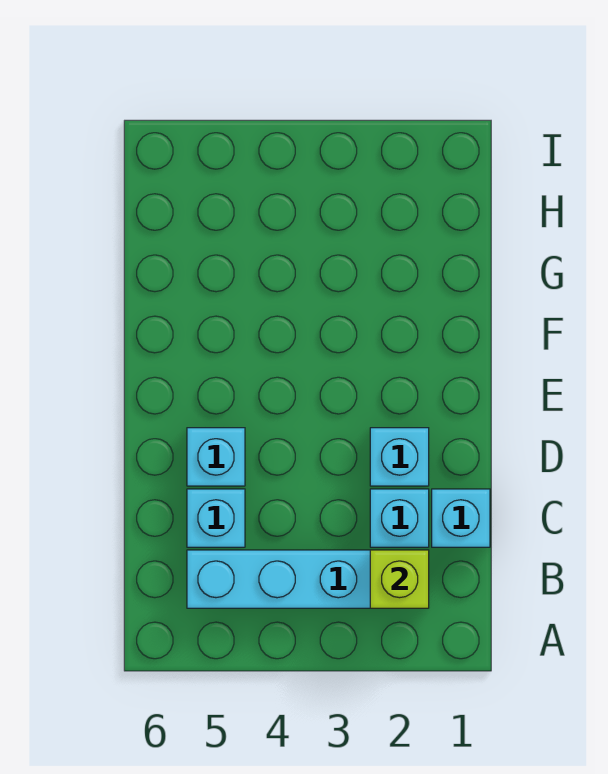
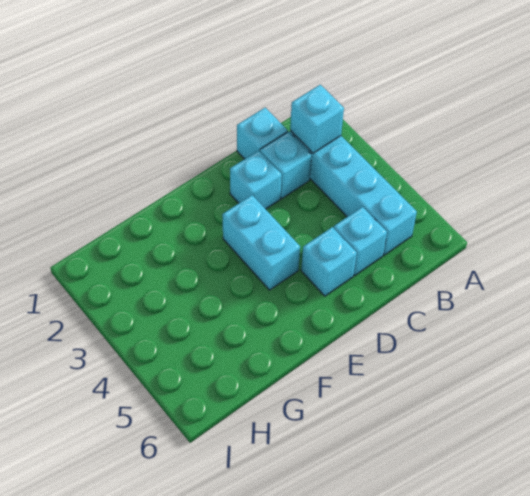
lime brick B2 level 2 -> cyan brick B2 level 2
none -> cyan brick E3:E4 level 1

